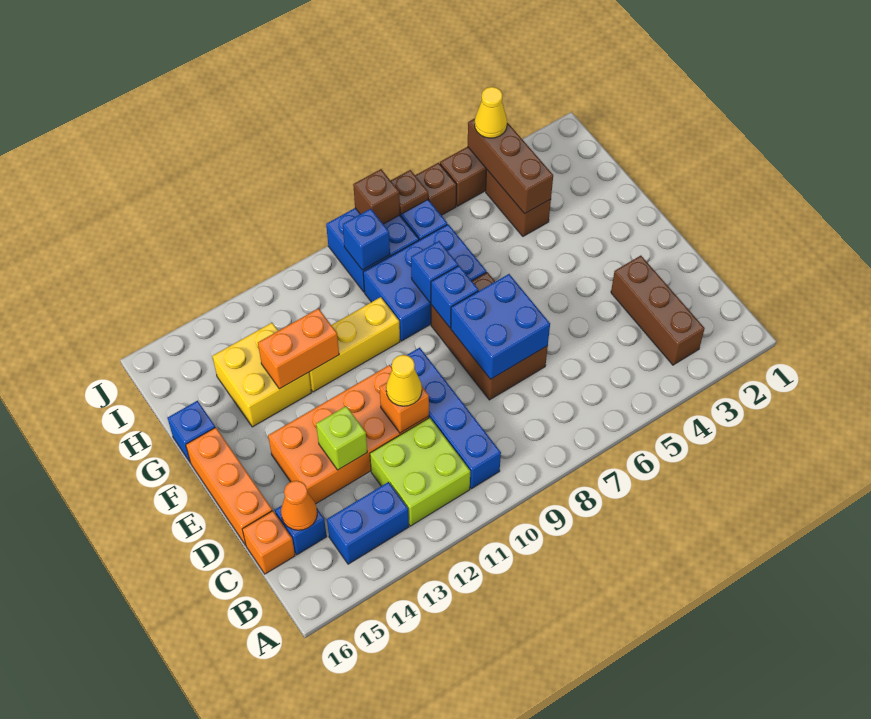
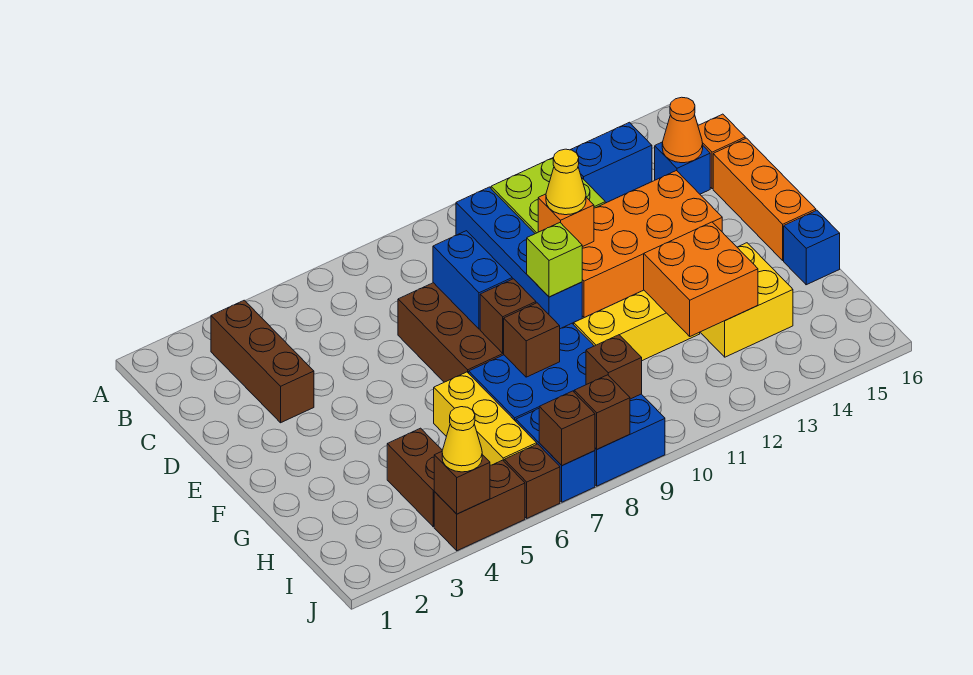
blue brick D7:E8 level 2 -> blue brick D8:E8 level 2
lime brick D13 level 2 -> lime brick E10 level 2
blue brick F8 level 2 -> brown brick F8 level 2
none -> yellow brick G6:I6 level 1
blue brick G8 level 2 -> brown brick G8 level 2
orange brick G12:G13 level 2 -> orange brick G12:H13 level 2
brown brick H4:J4 level 2 -> brown brick J4 level 2
blue brick I9 level 2 -> brown brick I9 level 2
brown plate J7 level 2 -> brown brick J7 level 2

